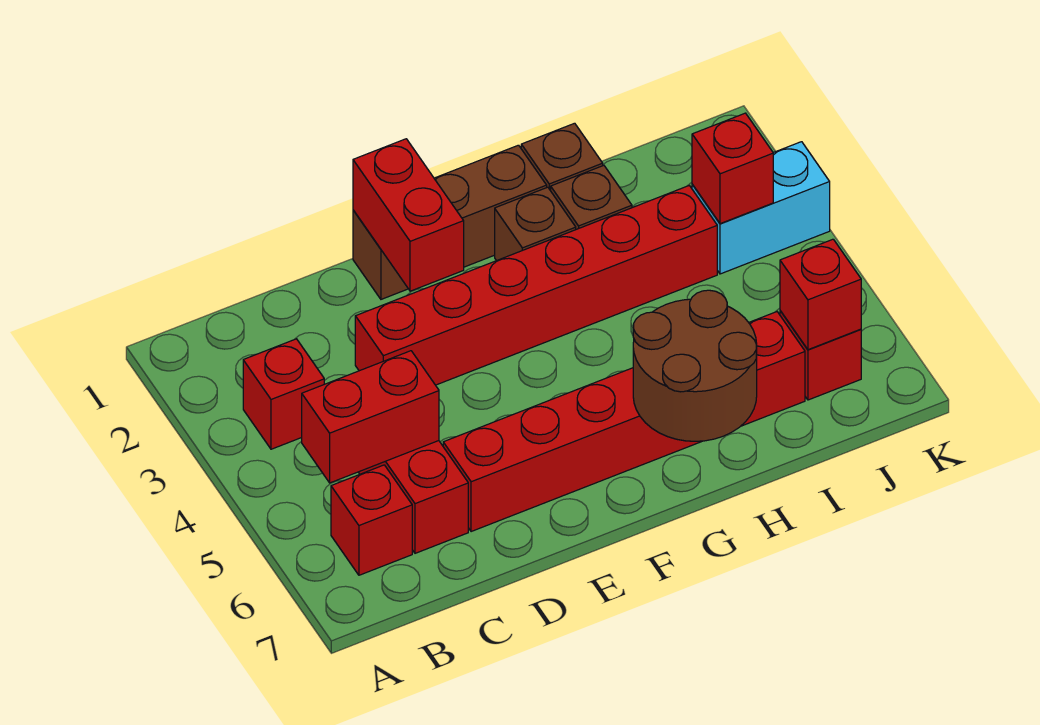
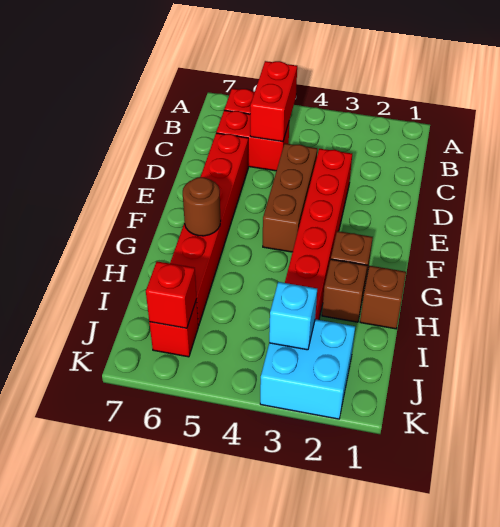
red brick B3 level 1 -> none
brown brick E1:G1 level 1 -> brown brick D4:F4 level 1
red brick E1:E2 level 2 -> none
brown round brick G6:H7 level 2 -> brown round brick G6 level 2
cyan brick J3:K3 level 1 -> cyan brick J2:K3 level 1
red brick J3 level 2 -> cyan brick J3 level 2

